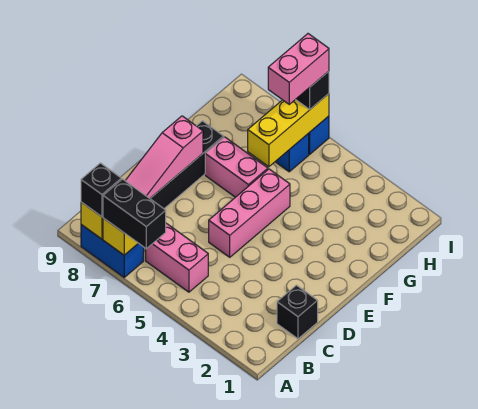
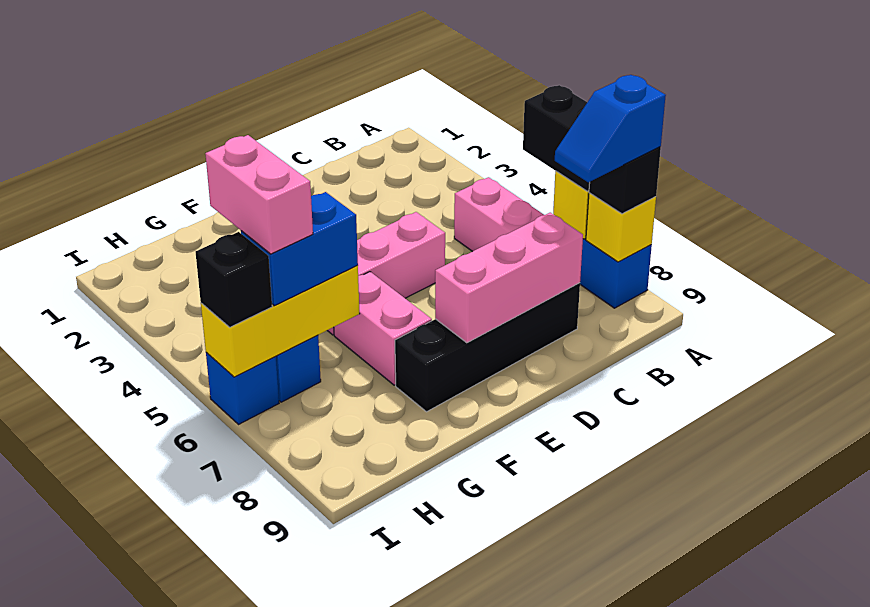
none -> blue slope A8:B8 level 4 top A
black brick C1 level 1 -> none
pink slope C8:E8 level 2 top E -> pink brick C8:E8 level 2
none -> blue brick G6:H6 level 3
pink brick H6:I6 level 4 -> pink brick H5:H6 level 4

